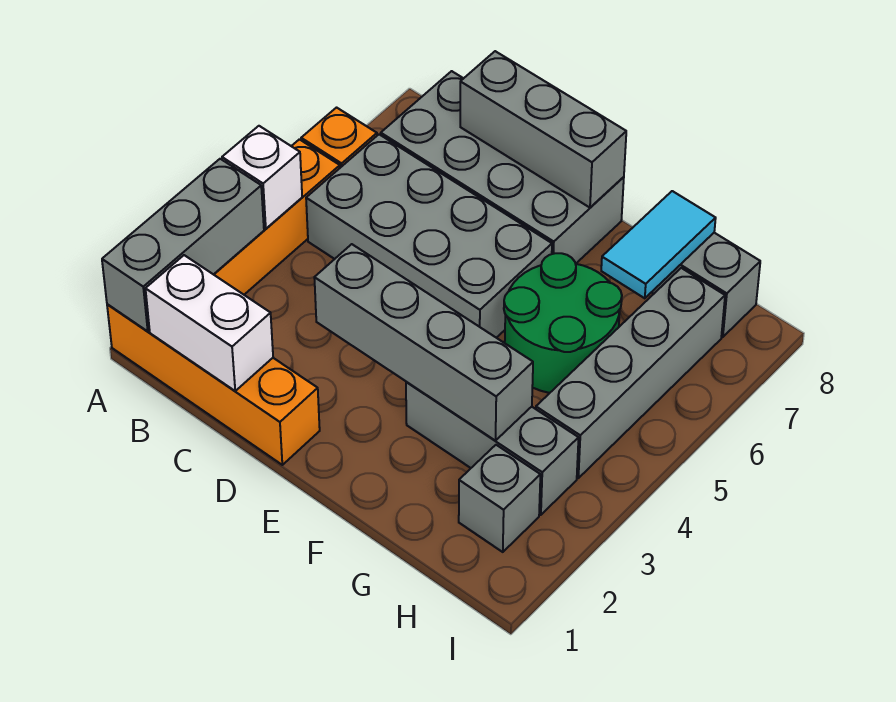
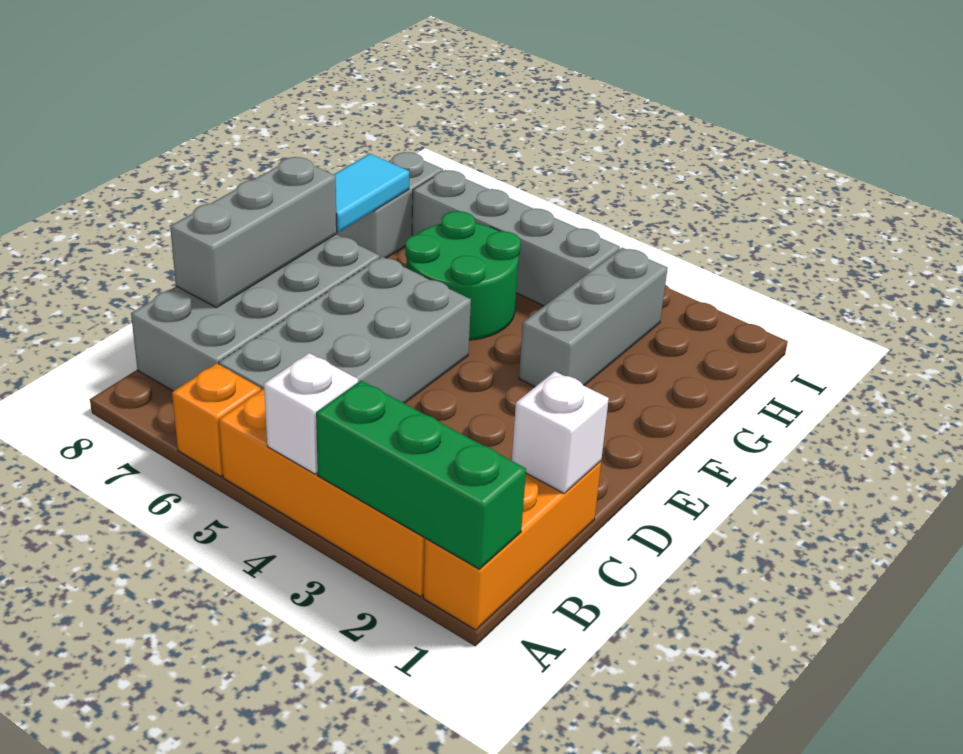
orange brick A1:D1 level 1 -> orange brick A1:C1 level 1
grey brick A1:A3 level 2 -> green brick A1:A3 level 2
white brick B1:C1 level 2 -> white brick C1 level 2
grey brick D3:G3 level 2 -> none
cyan tile G7:G8 level 2 -> cyan tile F8:G8 level 2
grey brick H2 level 1 -> none

